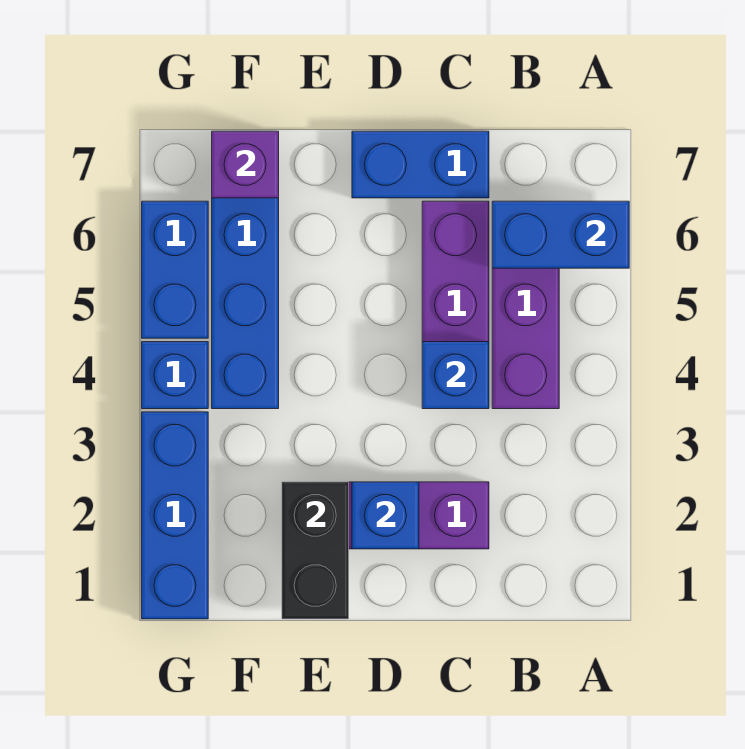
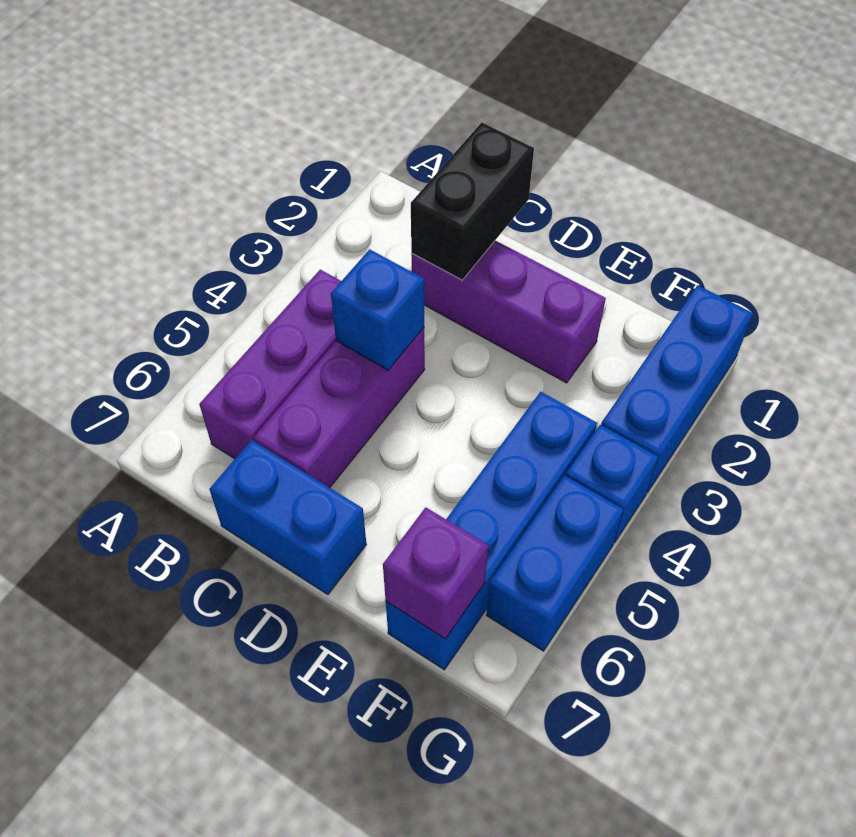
blue brick A6:B6 level 2 -> none
blue brick D2 level 2 -> none
black brick E1:E2 level 2 -> black brick C1:C2 level 2

